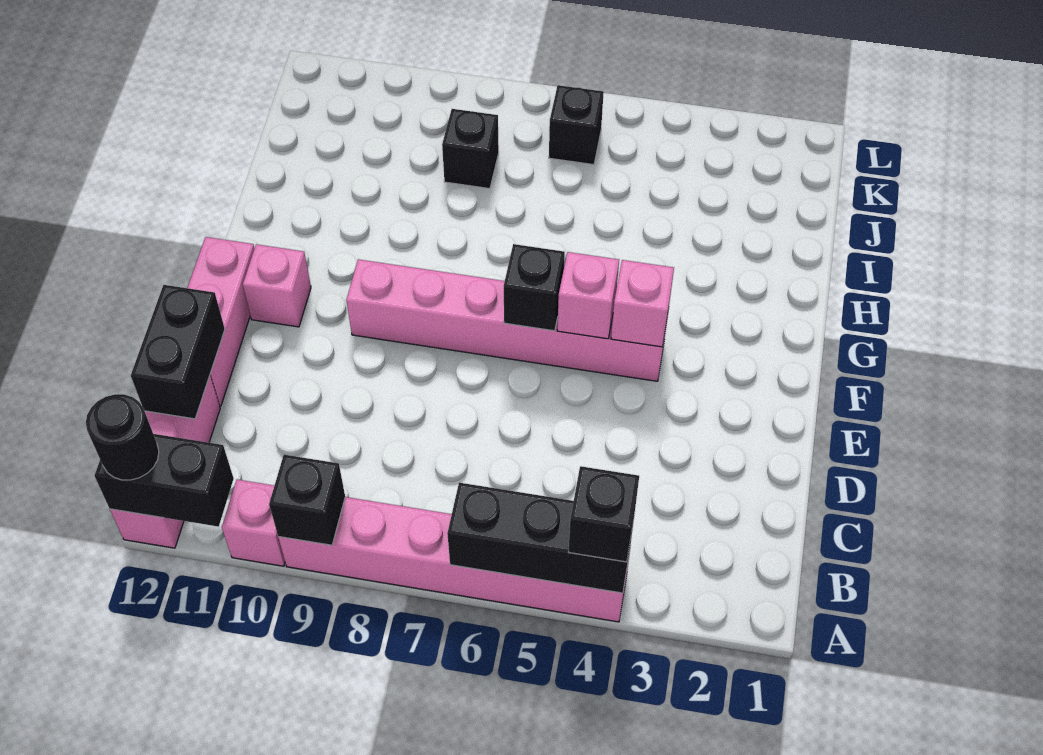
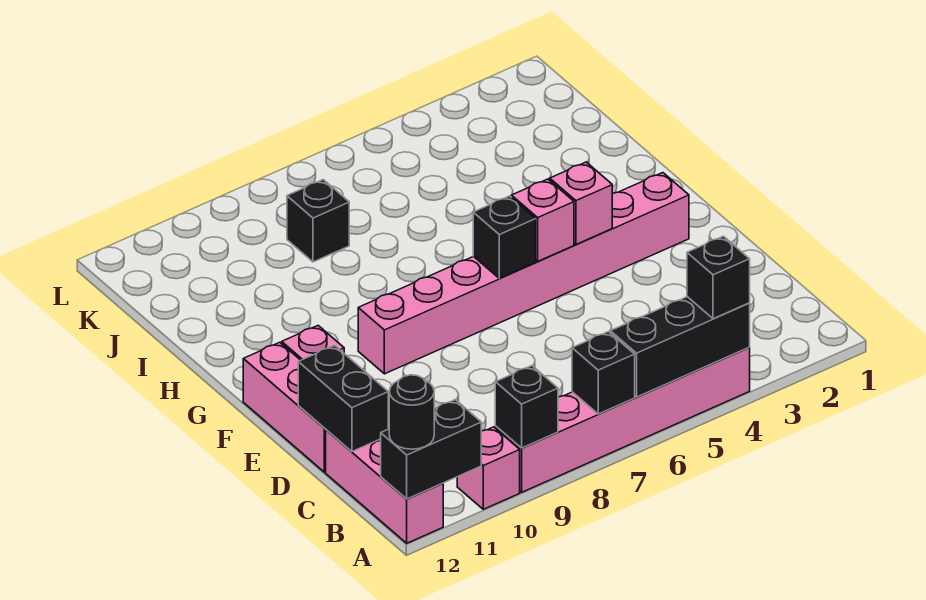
pink brick F4:F9 level 1 -> pink brick F2:F9 level 1
black brick K6 level 1 -> black brick A7 level 2

